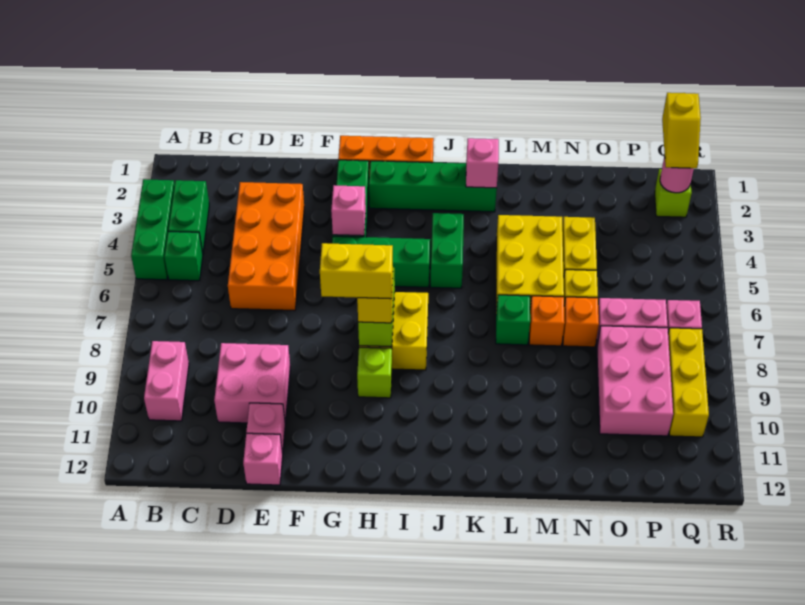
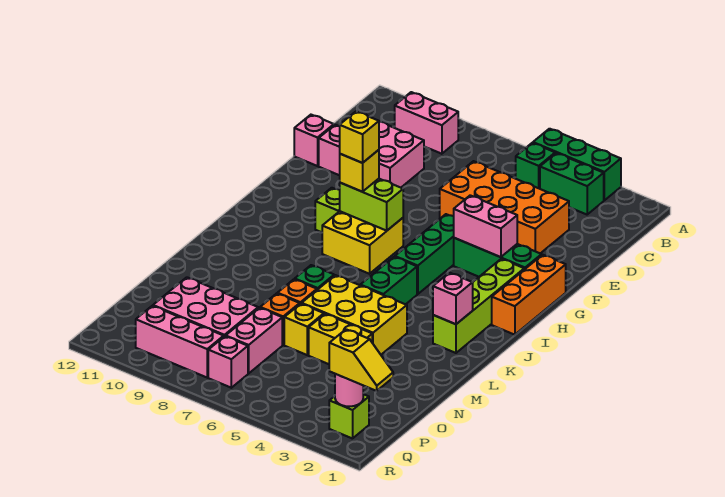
pink brick G4 level 2 -> pink brick G3:G4 level 2
yellow brick G8:H8 level 4 -> yellow brick H8 level 4
green brick H2:K2 level 1 -> lime brick H2:K2 level 1
green brick J4:J5 level 1 -> green brick J5:K5 level 1
yellow slope Q1:Q2 level 3 top 1 -> yellow slope Q1:Q2 level 3 top 2
yellow brick Q8:Q10 level 1 -> pink brick Q8:Q10 level 1

